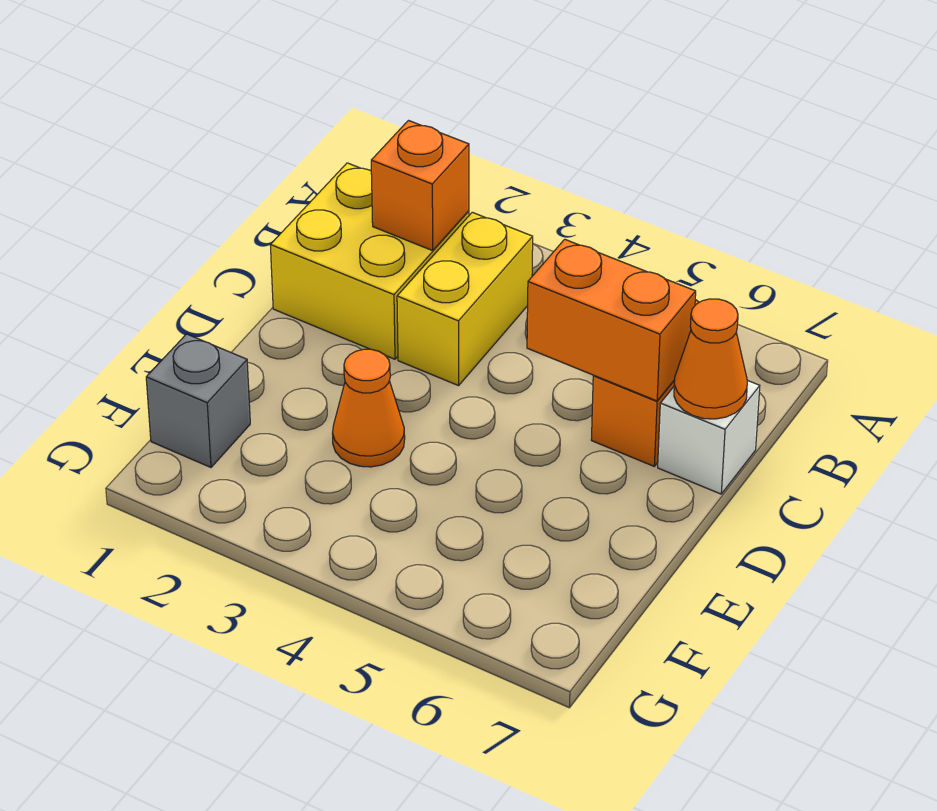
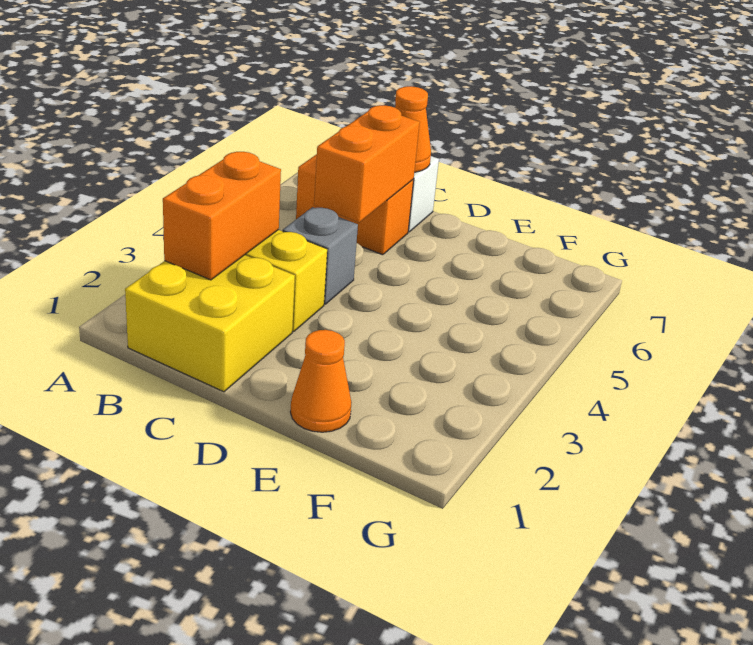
orange brick B2 level 2 -> orange brick B2:B3 level 2
orange cone E3 level 1 -> orange cone E1 level 1
grey brick F1 level 1 -> grey brick C4 level 1

